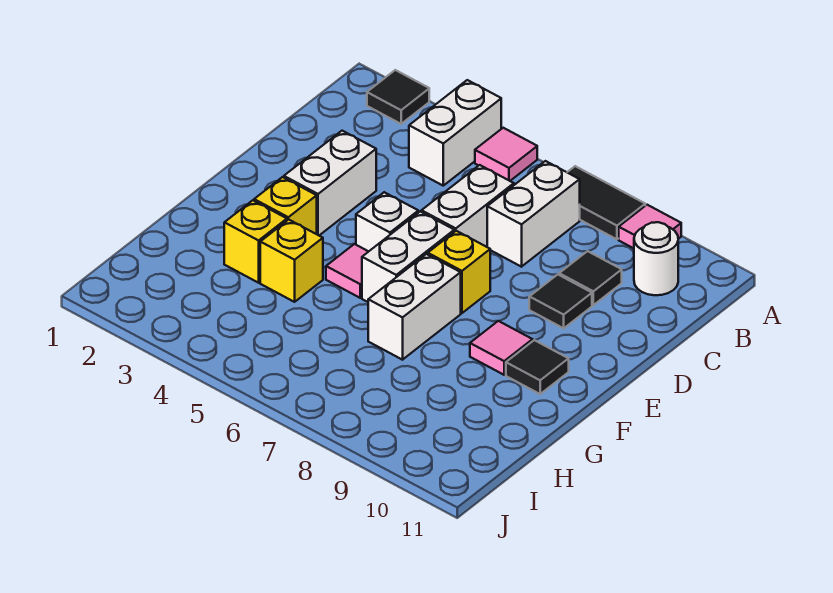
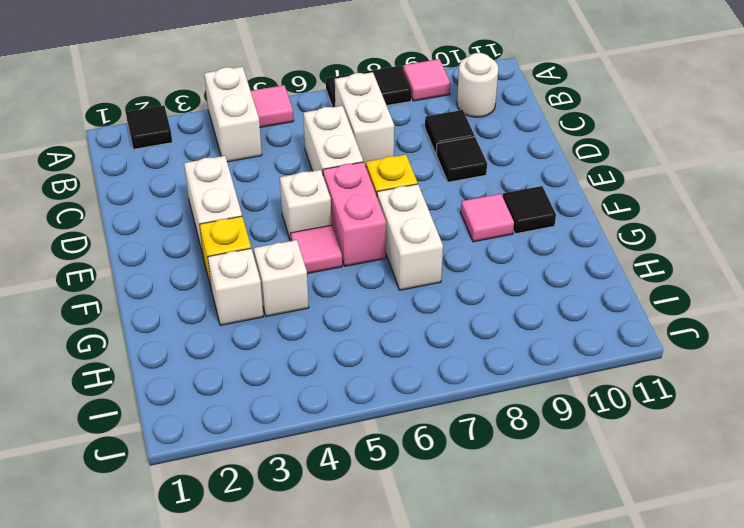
white brick E6:F6 level 1 -> pink brick E6:F6 level 1
yellow brick G3 level 1 -> white brick G3 level 1
yellow brick G4 level 1 -> white brick G4 level 1

